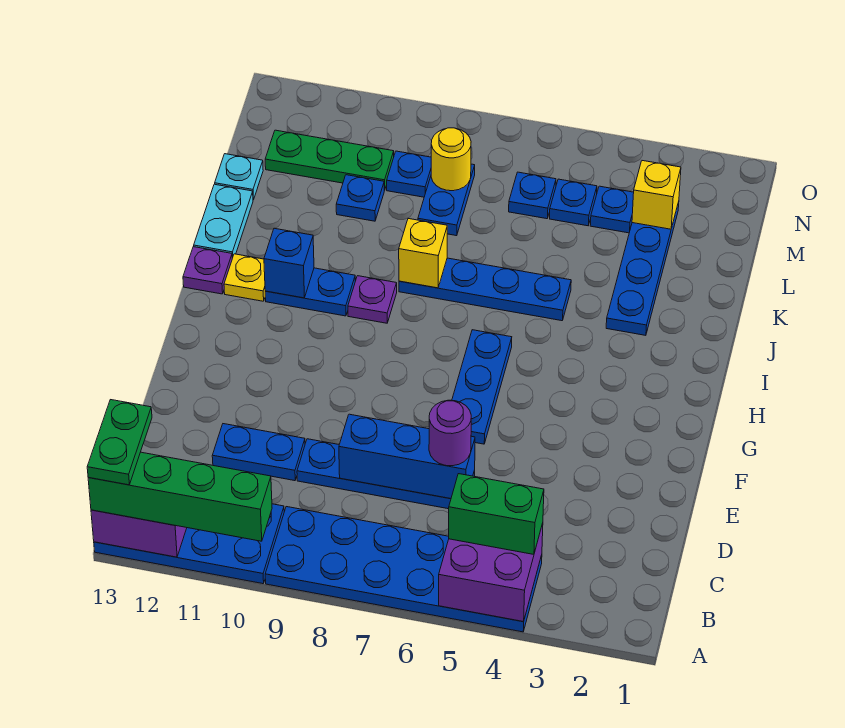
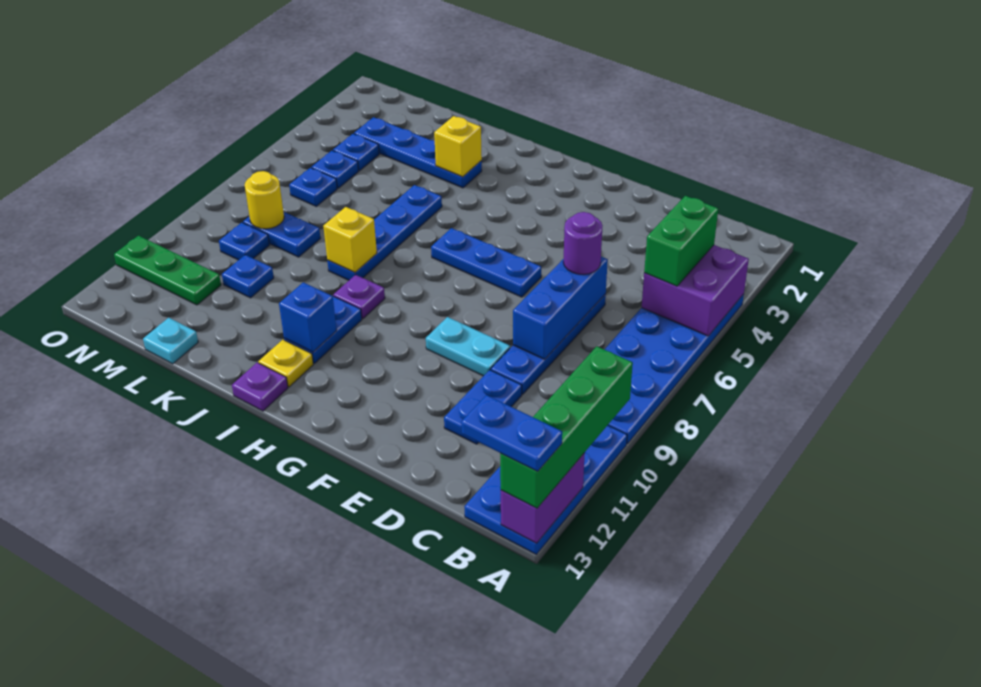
green plate A13:B13 level 4 -> blue plate A13:B13 level 4
cyan plate J13:K13 level 1 -> cyan plate E9:F9 level 1
yellow brick M3 level 2 -> yellow brick J3 level 2
green plate M10:M12 level 1 -> green plate M11:O11 level 1

